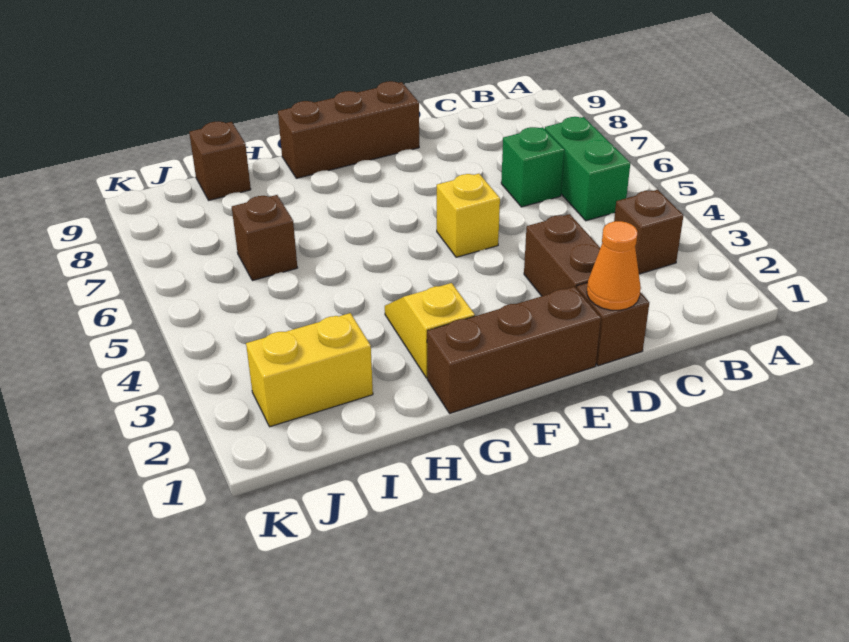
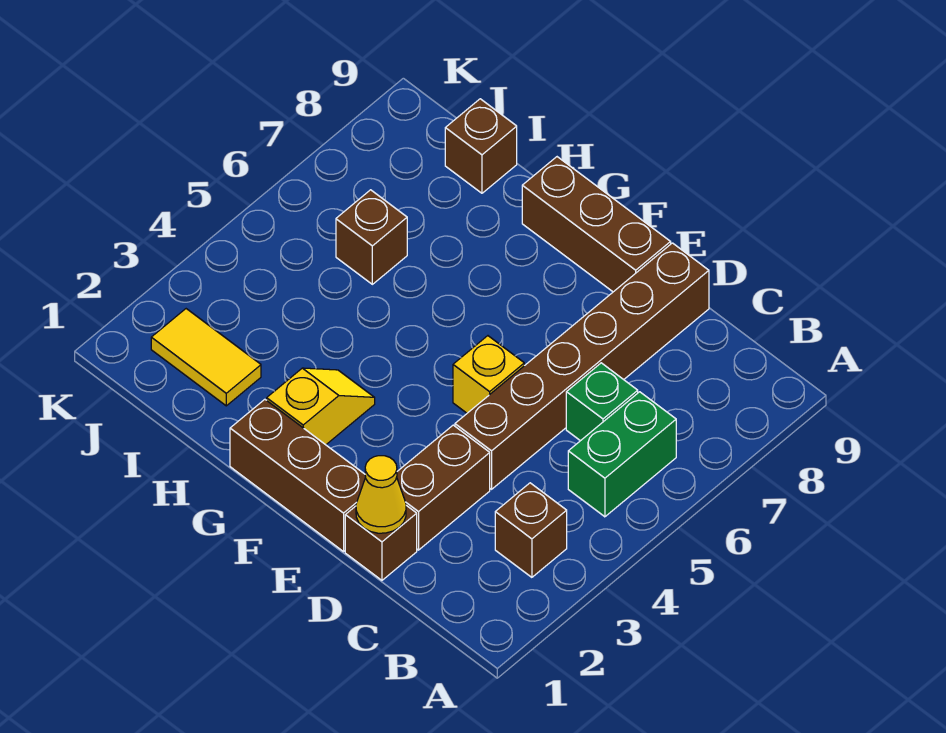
orange cone D1 level 2 -> yellow cone D1 level 2
none -> brown brick D4:D9 level 1
yellow brick I2:J2 level 1 -> yellow tile I2:J2 level 1

